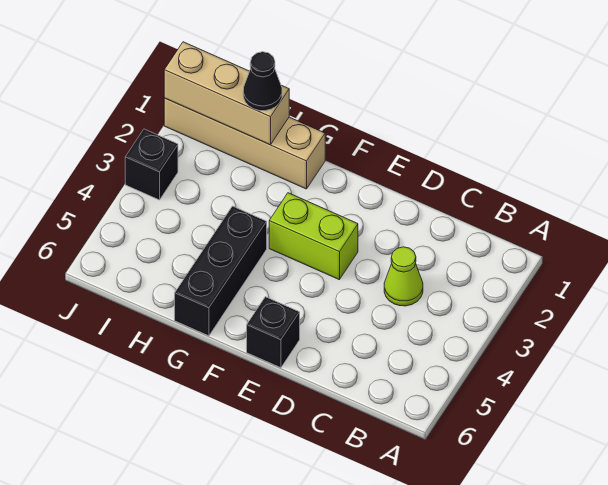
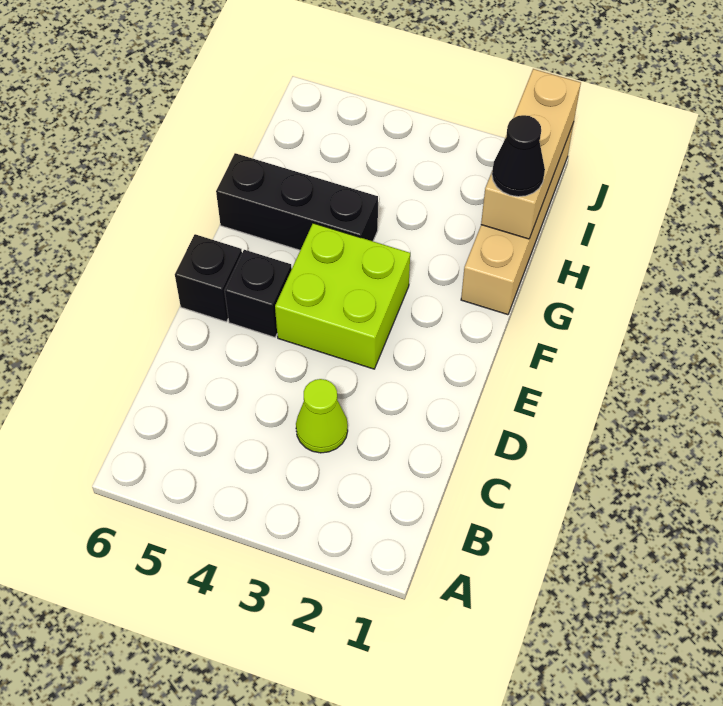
lime brick E3:F3 level 1 -> lime brick E3:F4 level 1
black brick J3 level 1 -> black brick E5 level 1

